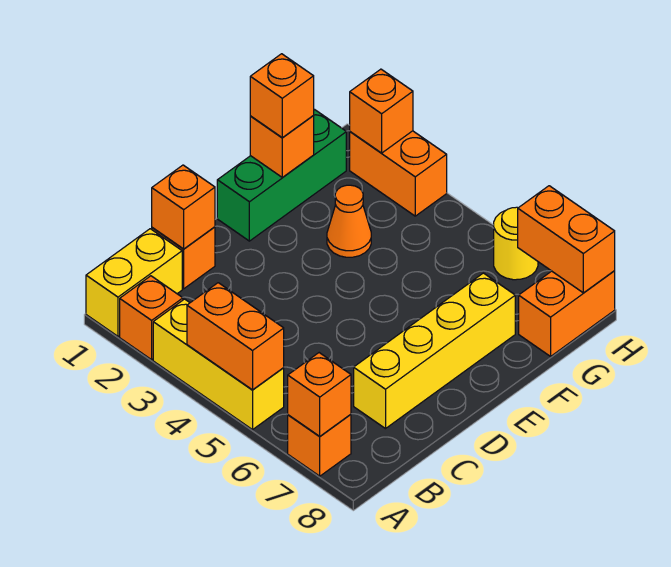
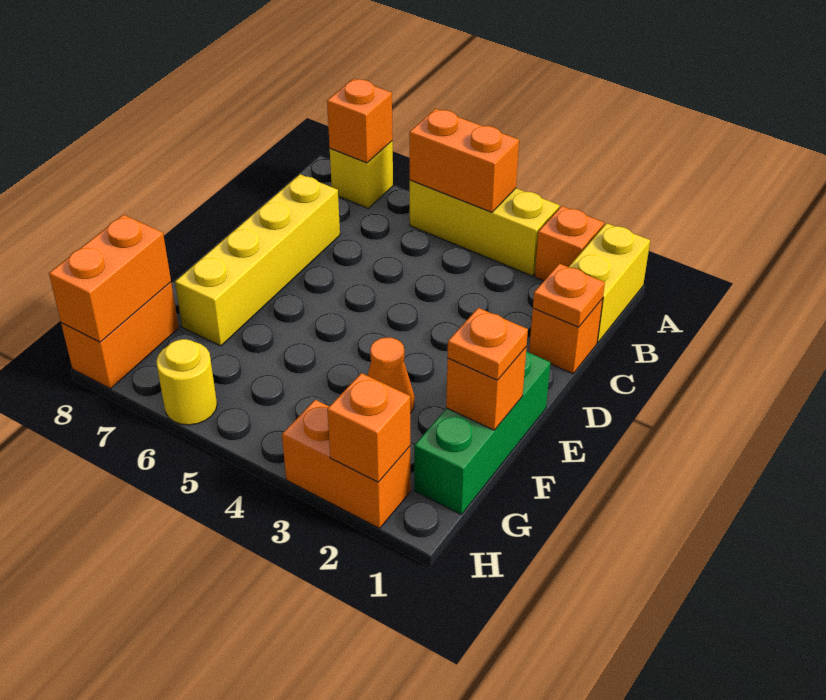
orange brick A7 level 1 -> yellow brick A7 level 1
orange brick C1 level 2 -> orange plate C1 level 2
orange brick F1 level 3 -> orange plate F1 level 3
orange brick H7:H8 level 2 -> orange brick G8:H8 level 2

